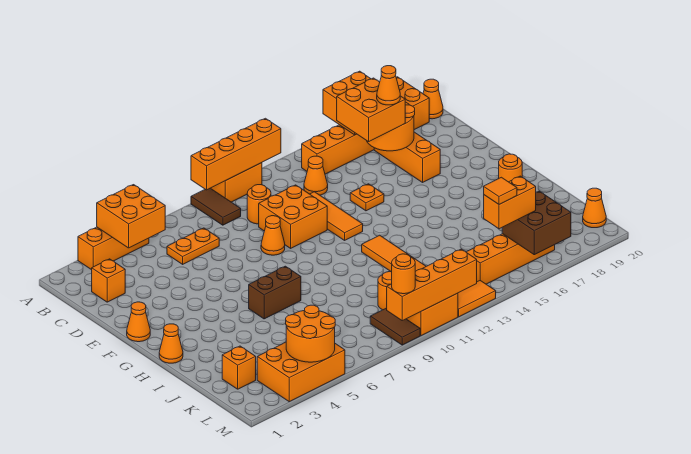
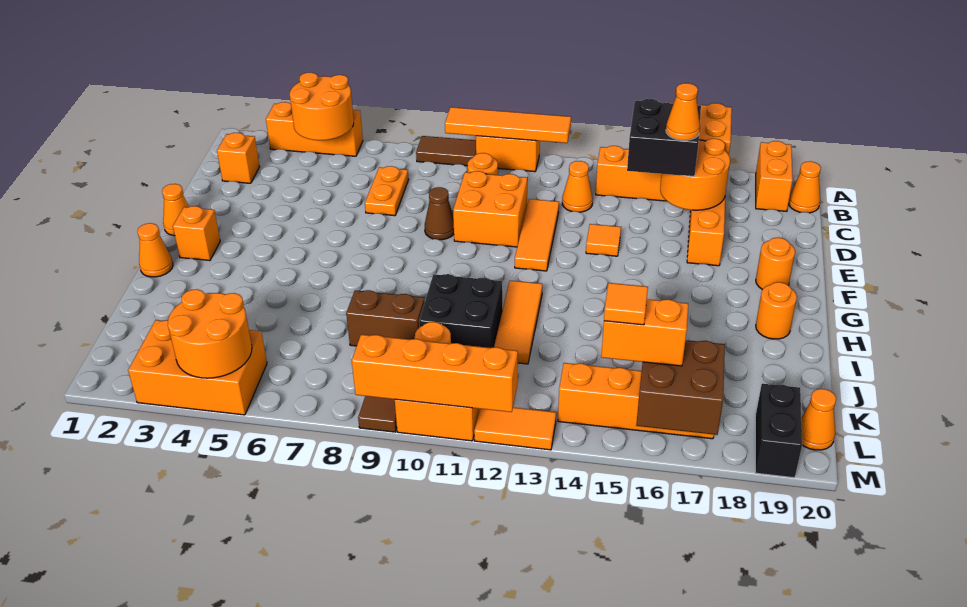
orange brick A4:B5 level 2 -> orange round brick A4:B5 level 2
brown tile A9:B9 level 1 -> brown tile A8:A9 level 1
orange brick A9:A12 level 2 -> orange tile A9:A12 level 2
orange plate C6:C7 level 1 -> orange plate C7:D7 level 1
orange brick C15:D16 level 3 -> black brick C15:D16 level 3
orange cone E9 level 1 -> brown cone E9 level 1
orange plate E14 level 1 -> orange tile E14 level 1
brown brick H6:H7 level 1 -> brown brick J8:J9 level 1
none -> black brick I10:J11 level 1
orange brick K2 level 1 -> orange brick G2 level 1
none -> black brick L19:M19 level 1
orange round brick M9 level 3 -> orange round brick F19 level 1

